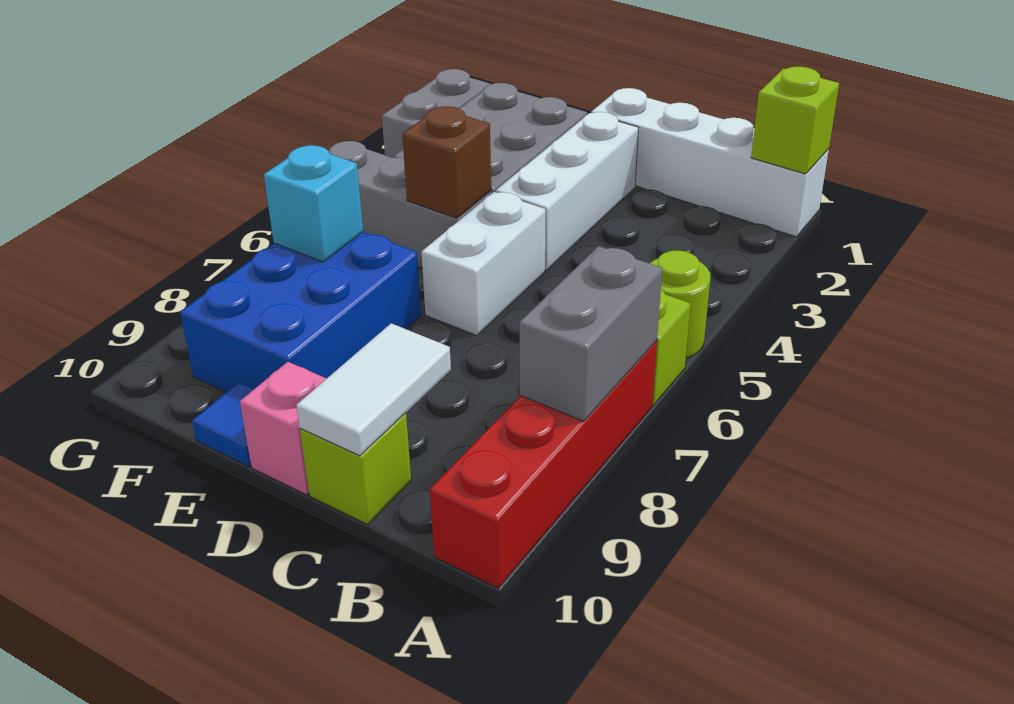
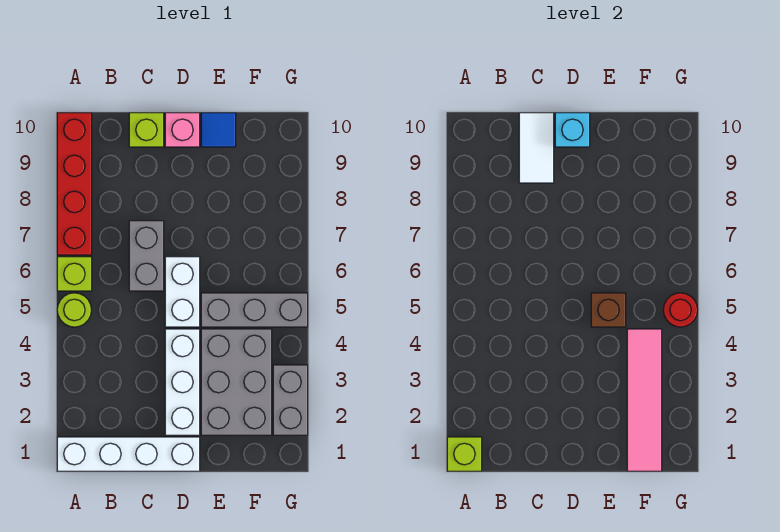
grey brick A7:A8 level 2 -> grey brick C6:C7 level 1
blue brick E7:F9 level 1 -> none
none -> pink tile F1:F4 level 2
cyan brick F7 level 2 -> cyan brick D10 level 2
none -> red round brick G5 level 2

